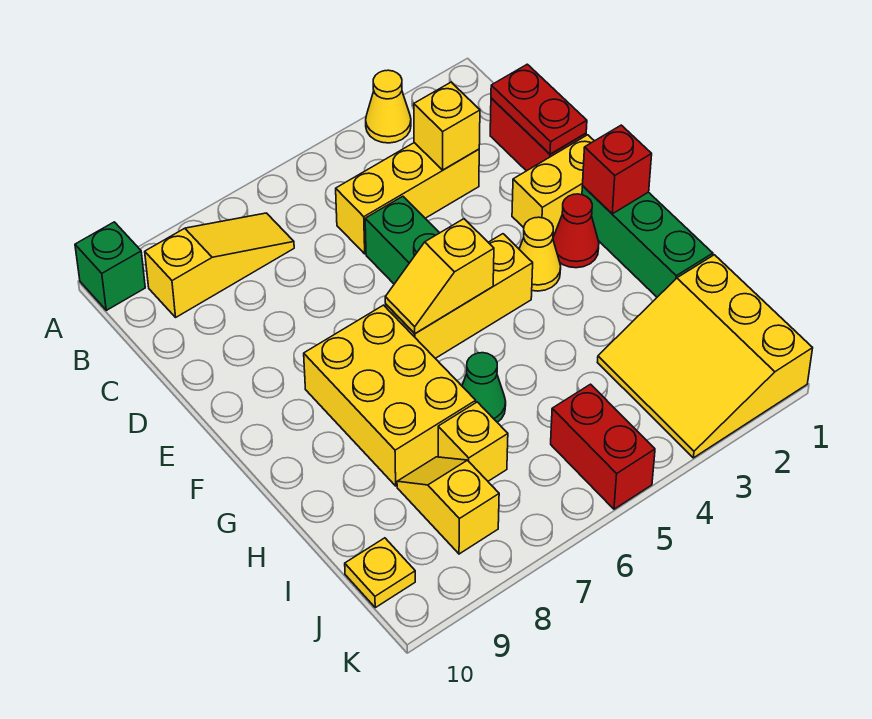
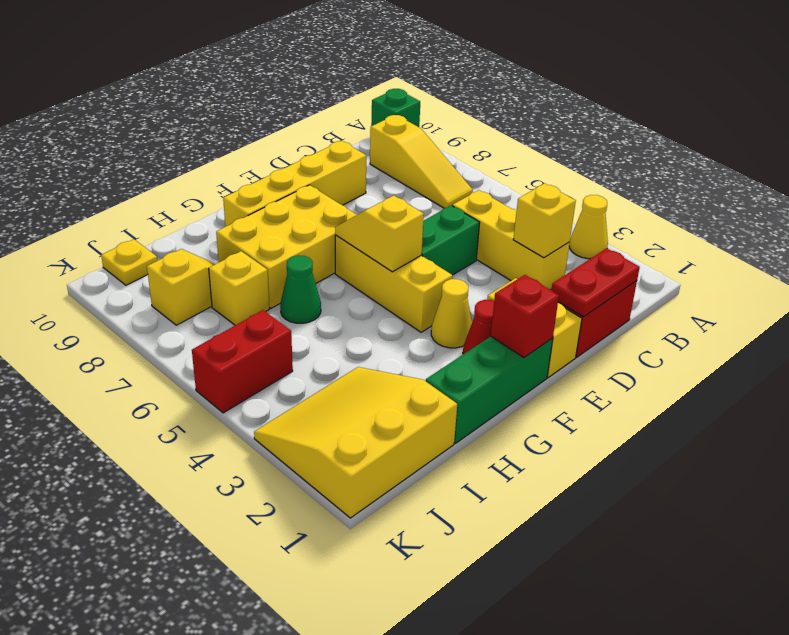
none -> yellow brick D9:G9 level 1

